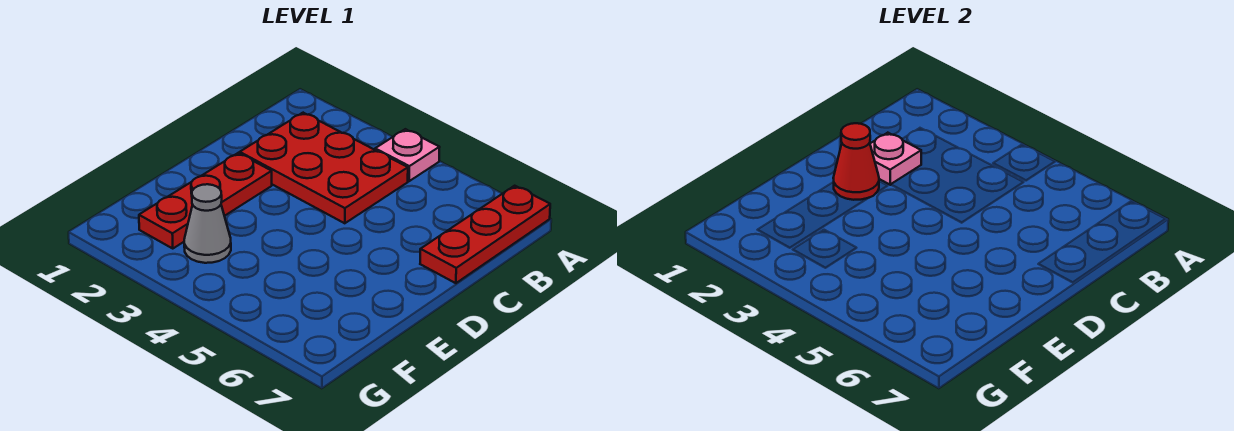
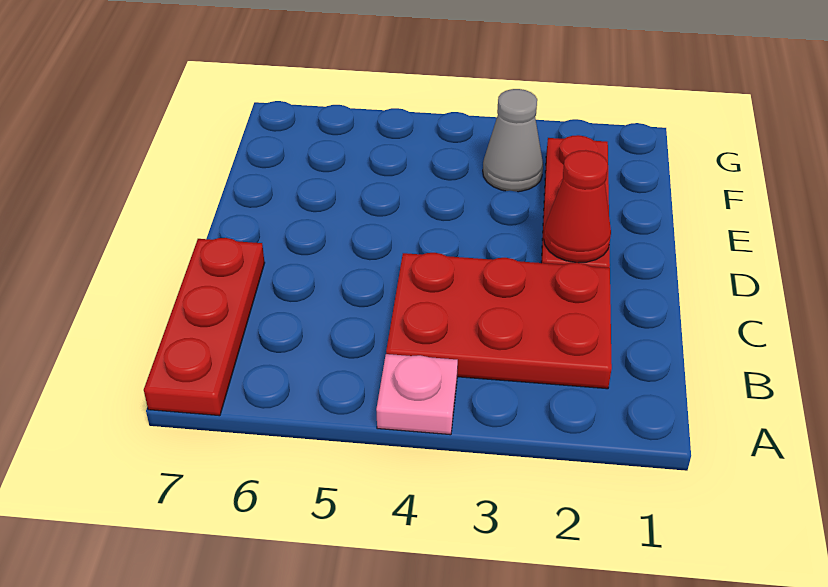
pink plate C2 level 2 -> none

